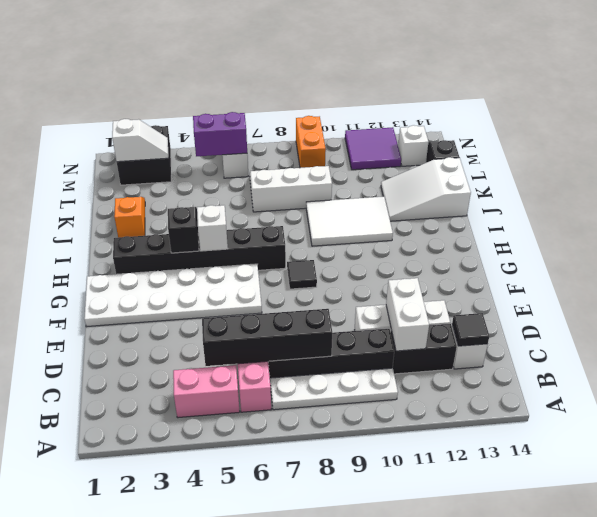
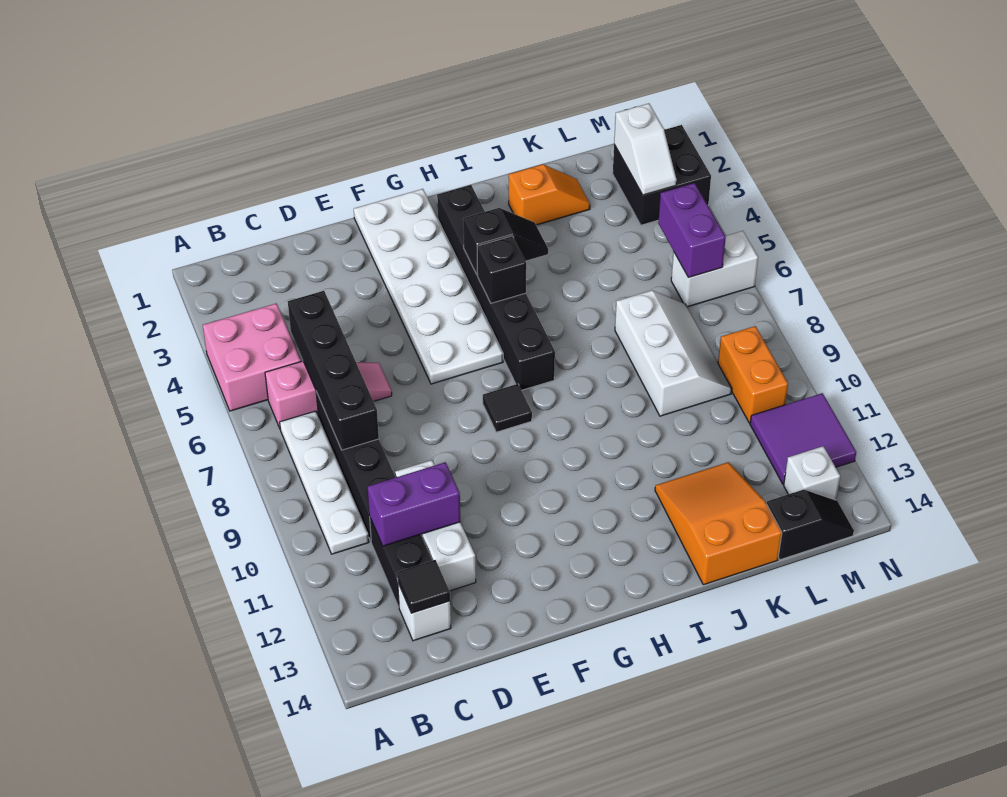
pink brick B4:B5 level 1 -> pink brick A4:B5 level 1
white brick C11:D11 level 2 -> purple brick C11:D11 level 2
white brick H5 level 2 -> black brick H5 level 2
white tile I9:J11 level 1 -> none
white slope J12:K14 level 1 top 14 -> orange slope J12:K14 level 1 top 14
orange brick M9:N9 level 1 -> orange brick M9:M10 level 1

